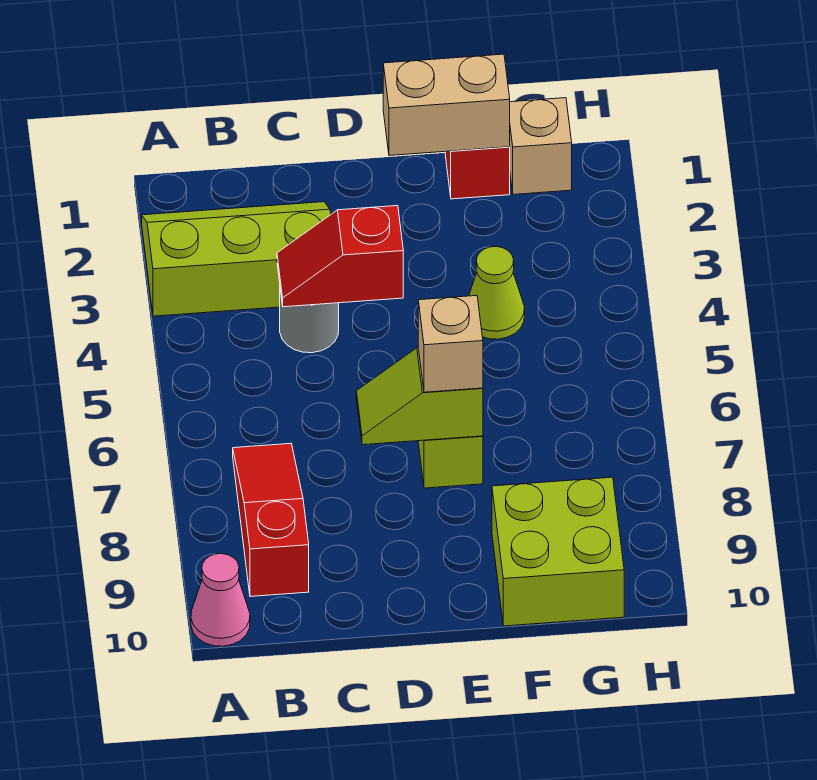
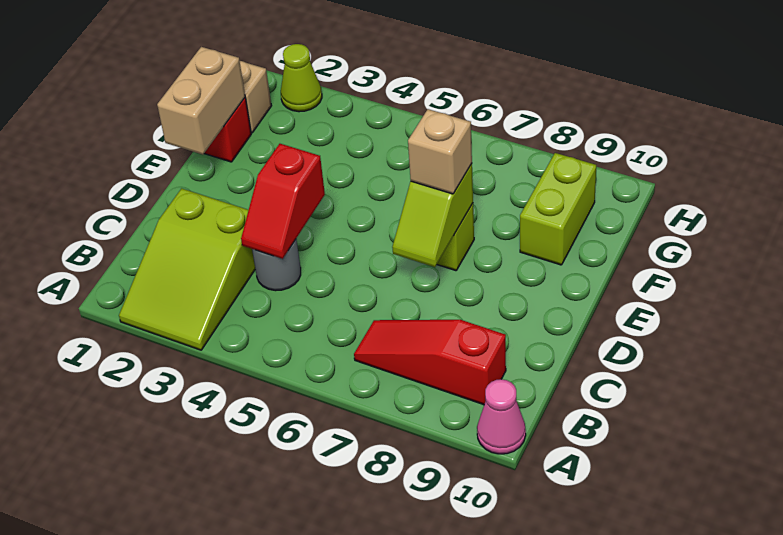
lime slope A2:C3 level 1 top 3 -> lime slope A2:C3 level 1 top C
lime cone F4 level 1 -> lime cone H2 level 1
lime brick F9:G10 level 1 -> lime brick F9:G9 level 1

